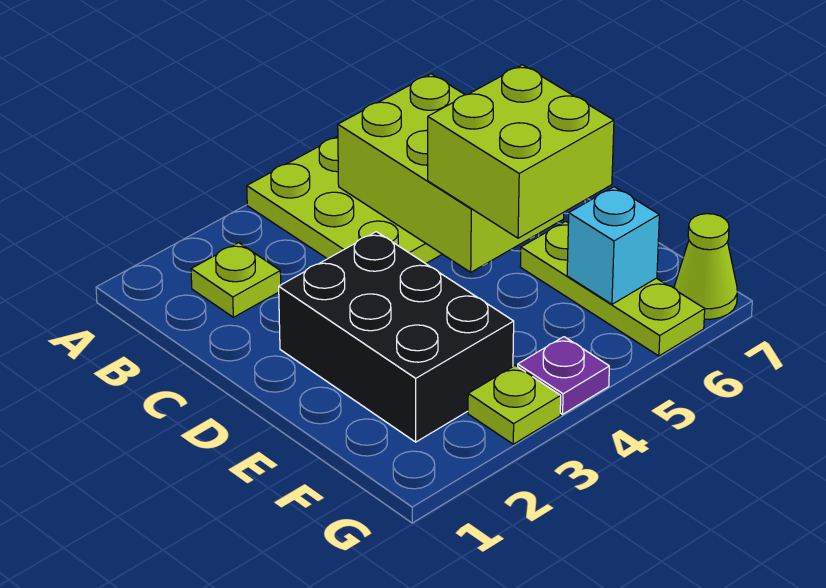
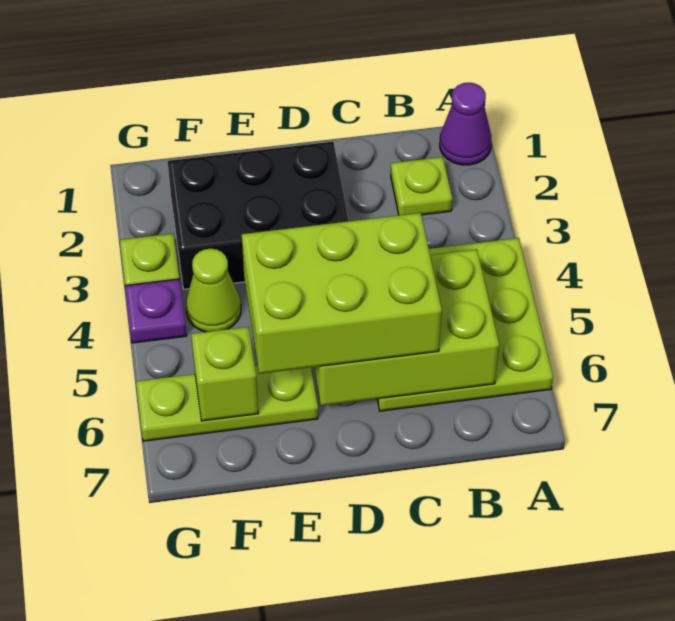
none -> purple cone A1 level 1
lime brick D5:E6 level 3 -> lime brick C5:E6 level 3
cyan brick F6 level 2 -> lime brick F6 level 2
lime cone G7 level 1 -> lime cone F4 level 1

